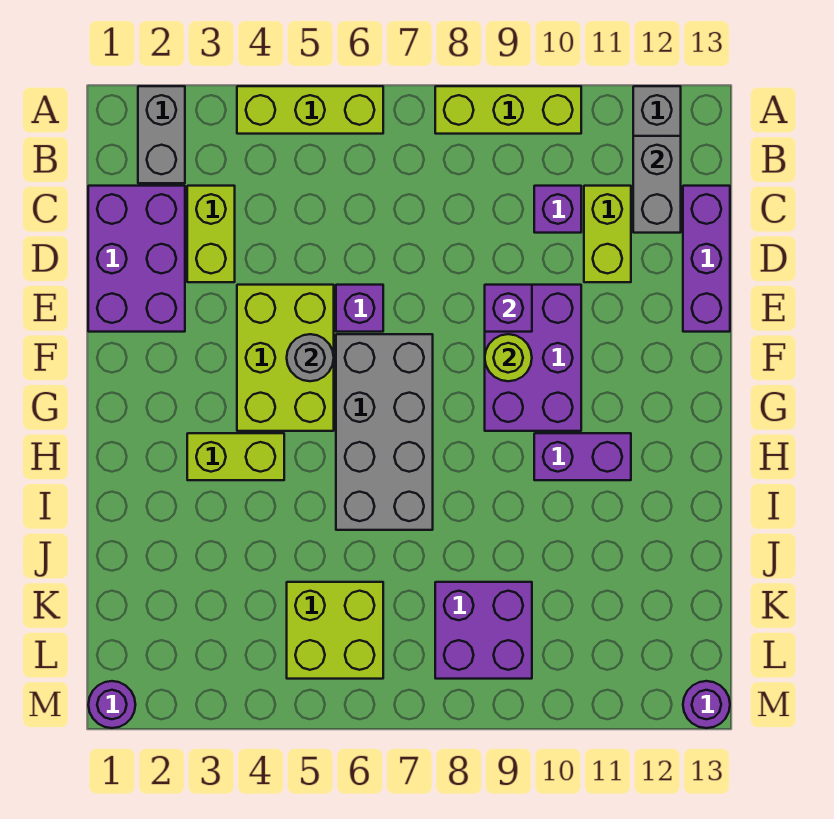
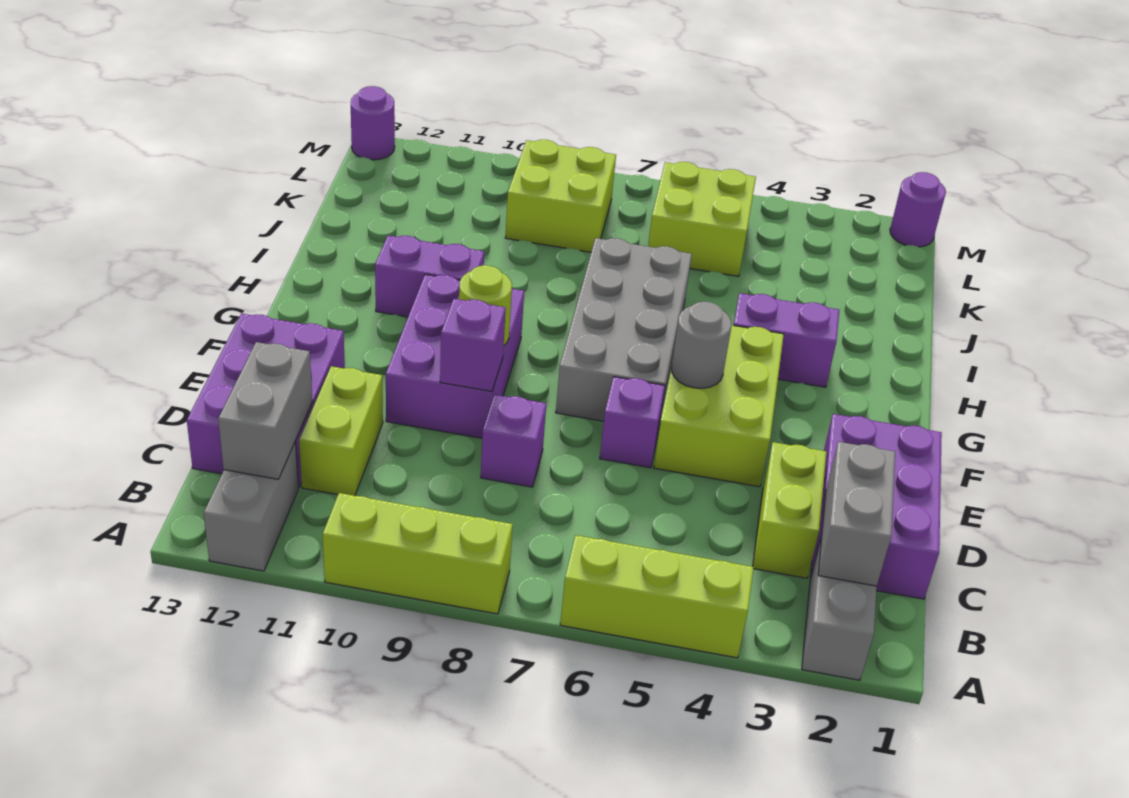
none -> grey brick B2:C2 level 2
purple brick C10 level 1 -> purple brick D8 level 1
purple brick C13:E13 level 1 -> purple brick C12:E13 level 1
lime brick H3:H4 level 1 -> purple brick H3:H4 level 1
purple brick K8:L9 level 1 -> lime brick K8:L9 level 1

